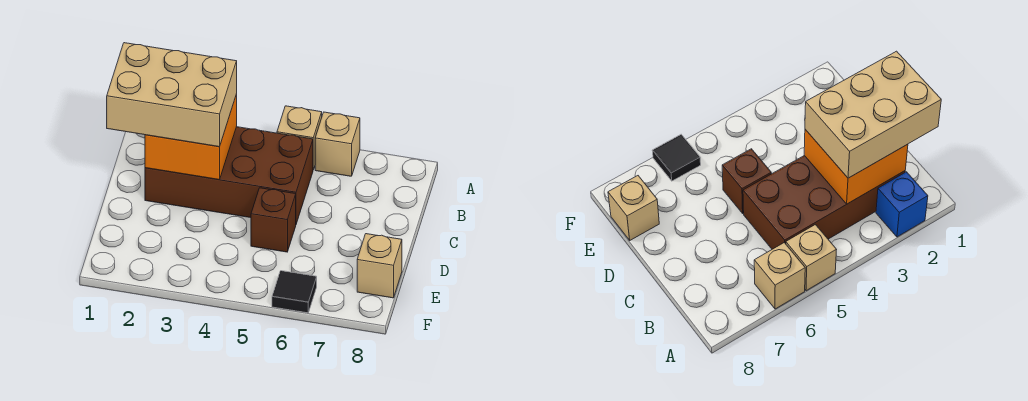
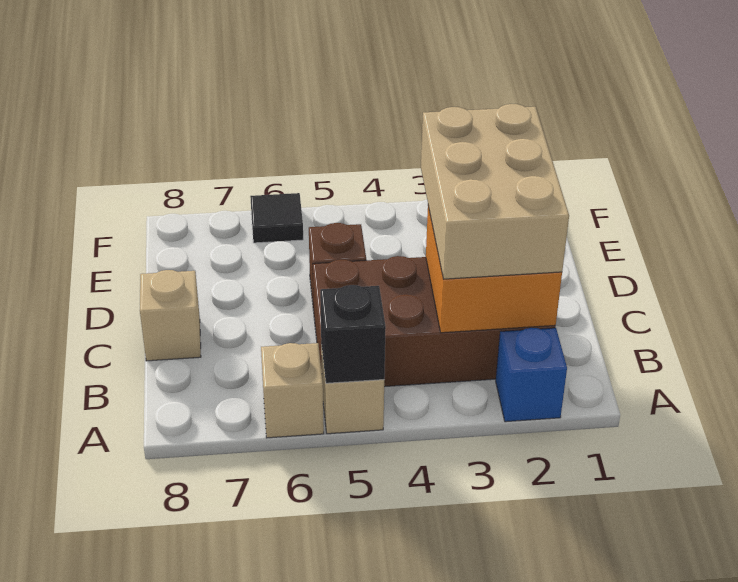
none -> black brick A5 level 2
tan brick B1:C3 level 3 -> tan brick B2:D3 level 3
tan brick E8 level 1 -> tan brick C8 level 1

